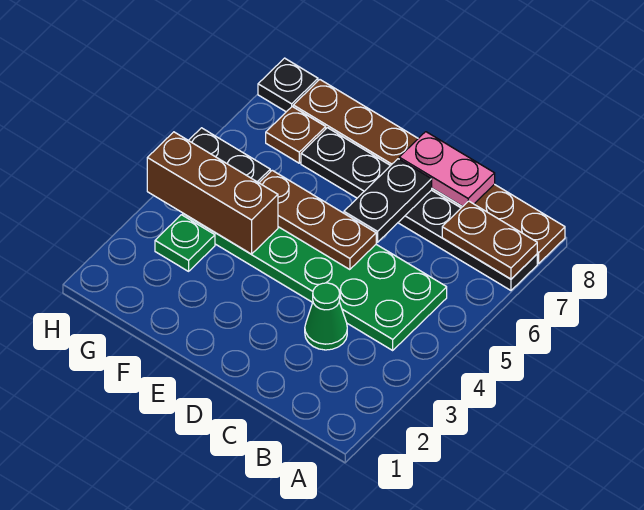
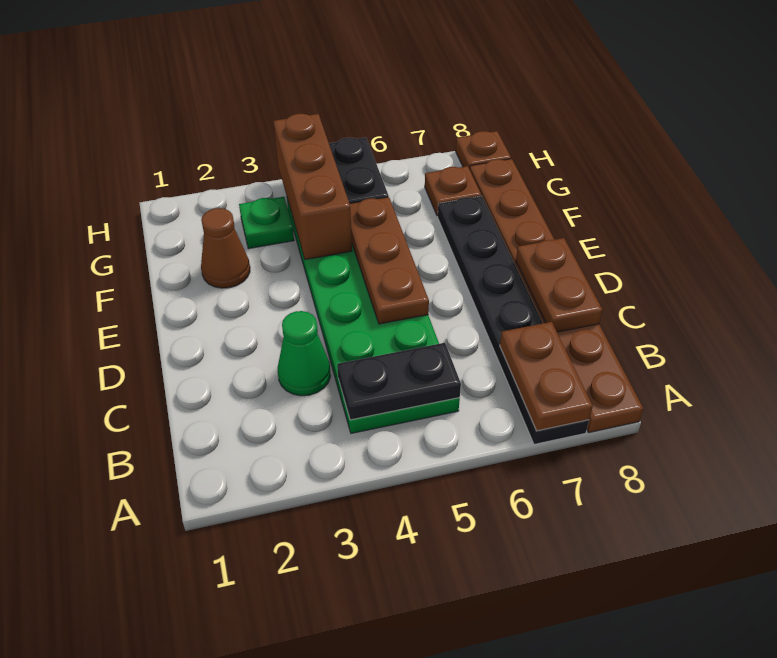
pink plate C8:D8 level 2 -> brown plate C8:D8 level 2
black plate D6:D7 level 2 -> black plate B4:B5 level 2
none -> brown cone F2 level 1
black plate H8 level 1 -> brown plate H8 level 1

